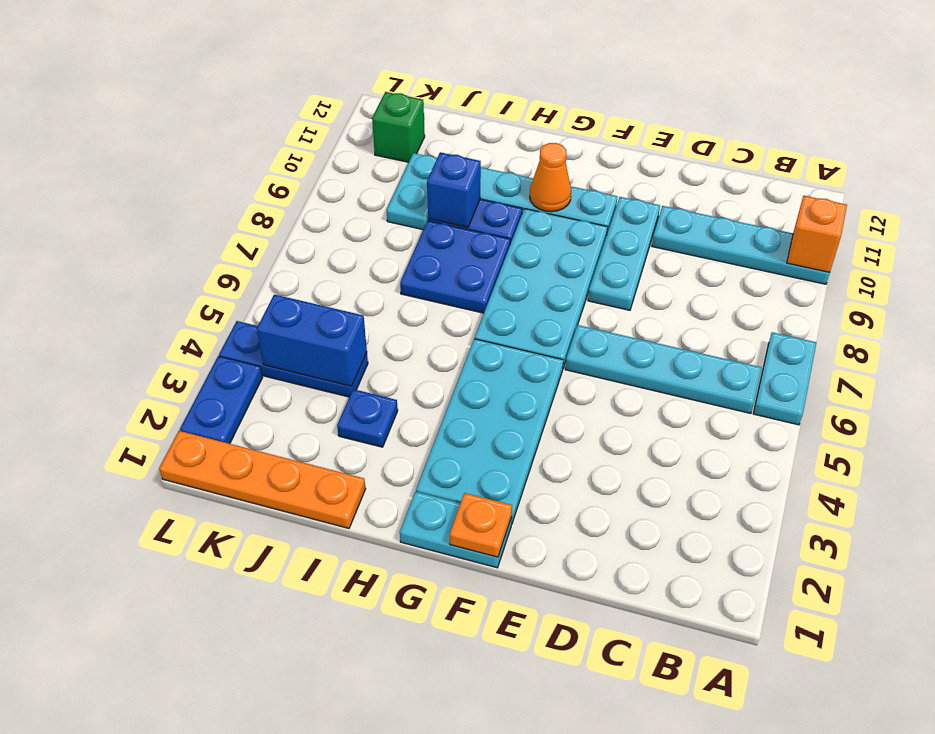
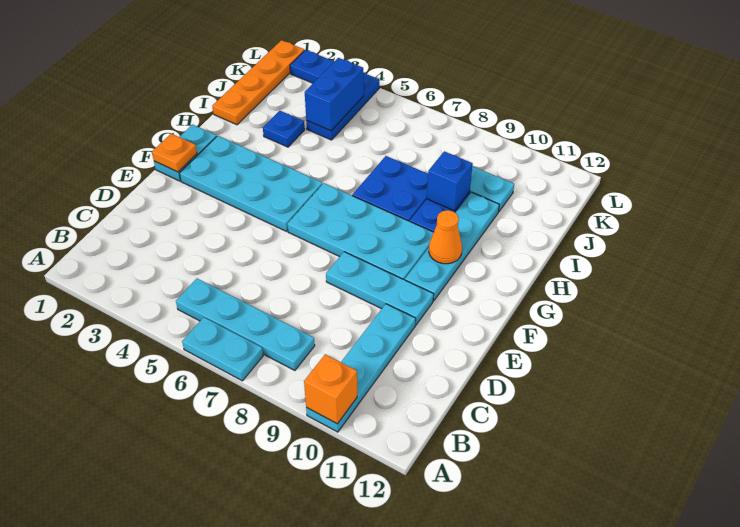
cyan plate B6:E6 level 1 -> cyan plate B5:B8 level 1
green brick K11 level 1 -> none

